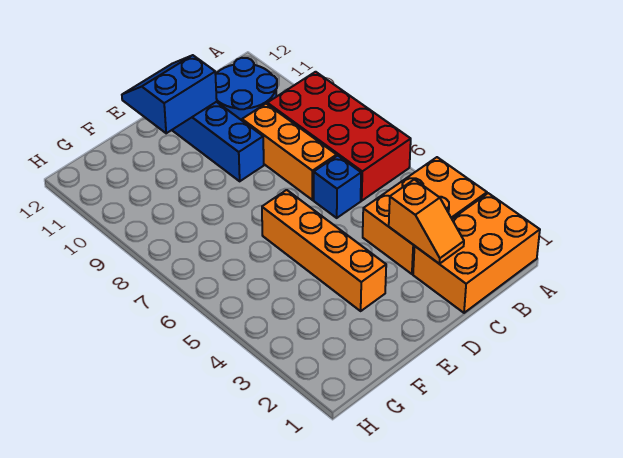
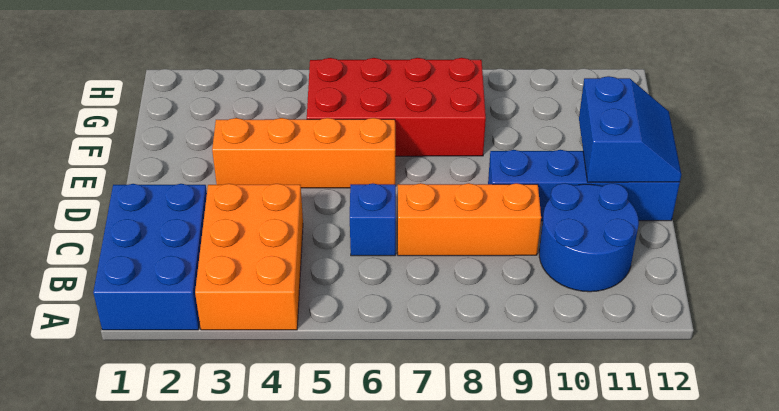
orange brick A1:C2 level 1 -> blue brick A1:C2 level 1
red brick A6:B9 level 1 -> red brick F5:G8 level 1
orange slope C2:C3 level 2 top 3 -> none

